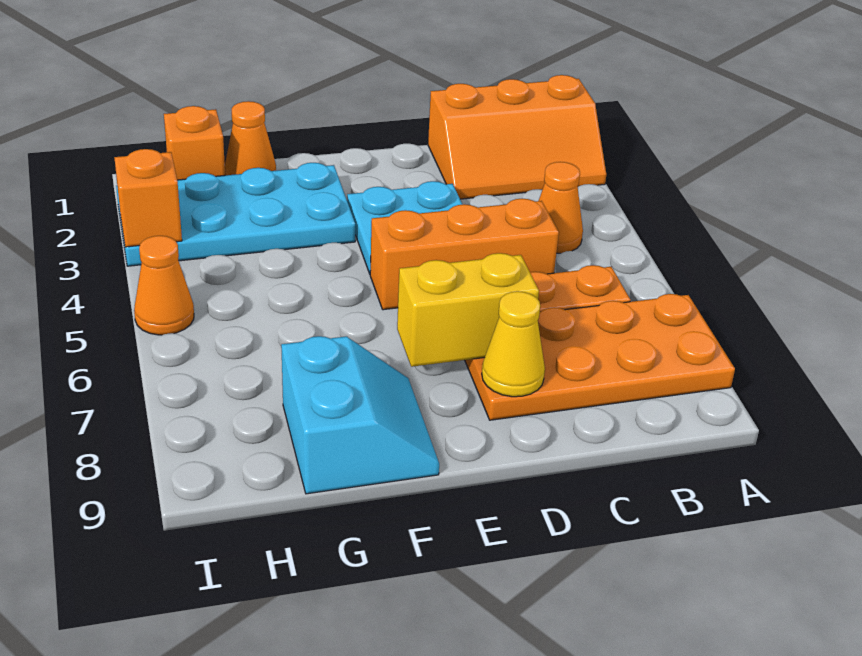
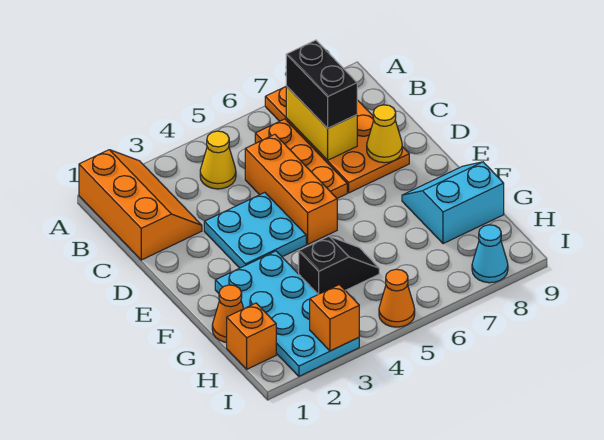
orange cone B4 level 1 -> yellow cone B4 level 1
none -> black brick B7:C7 level 3
yellow brick D7:E7 level 2 -> yellow brick B7:C7 level 2
none -> black slope G4:G5 level 1 top 4
none -> cyan cone I8 level 1

